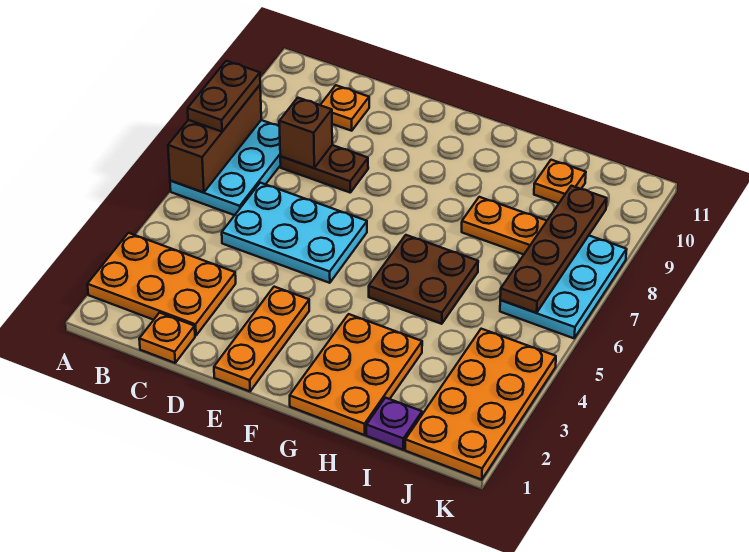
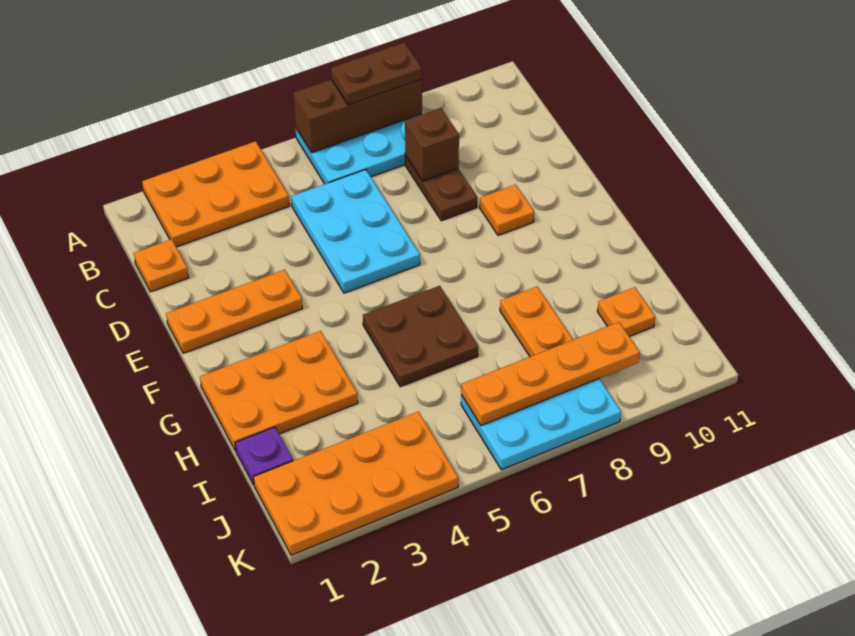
orange plate A2:C3 level 1 -> orange plate A2:B4 level 1
orange plate C10 level 1 -> orange plate E9 level 1
brown plate J6:J9 level 2 -> orange plate J6:J9 level 2

